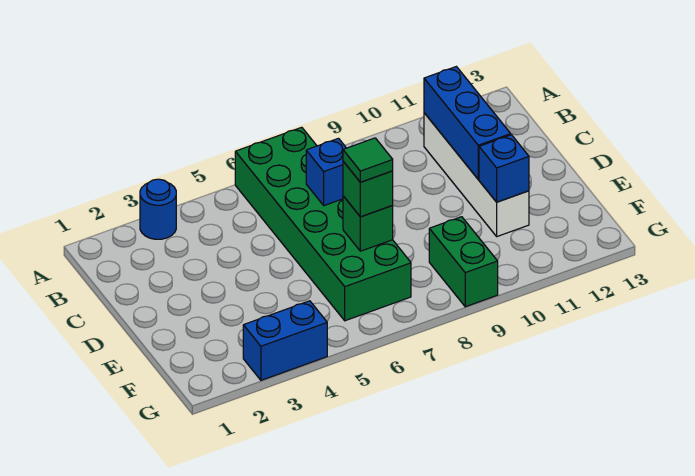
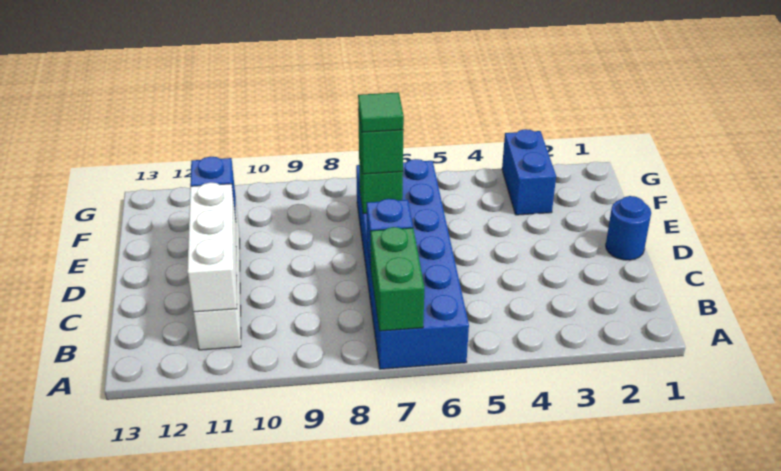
blue round brick A3 level 1 -> blue round brick D1 level 1
green brick A6:F7 level 1 -> blue brick A6:F7 level 1
blue brick B11:D11 level 2 -> white brick B11:D11 level 2
green brick F9:G9 level 1 -> green brick A7:B7 level 2
blue brick G3:G4 level 1 -> blue brick F3:G3 level 1

